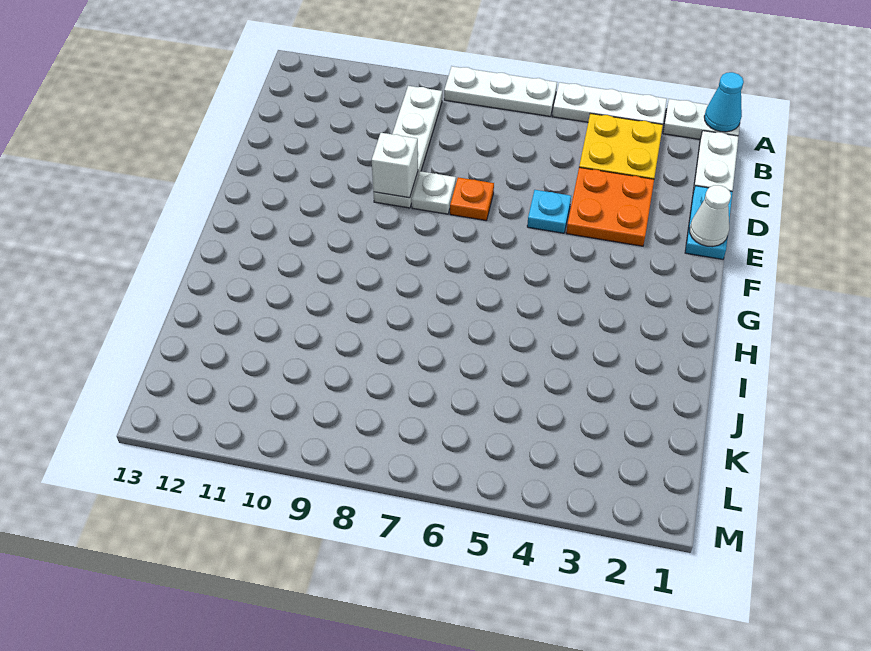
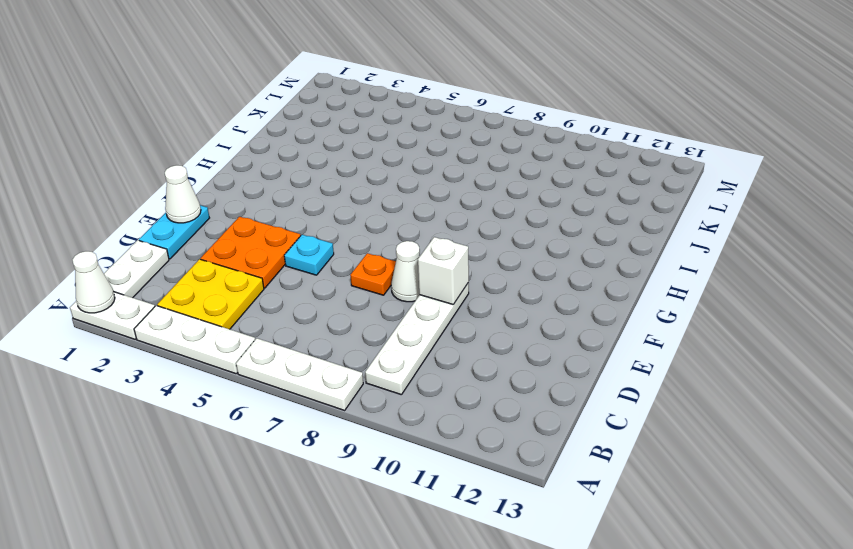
cyan cone A1 level 2 -> white cone A1 level 2
white plate E8 level 1 -> white cone E8 level 1

